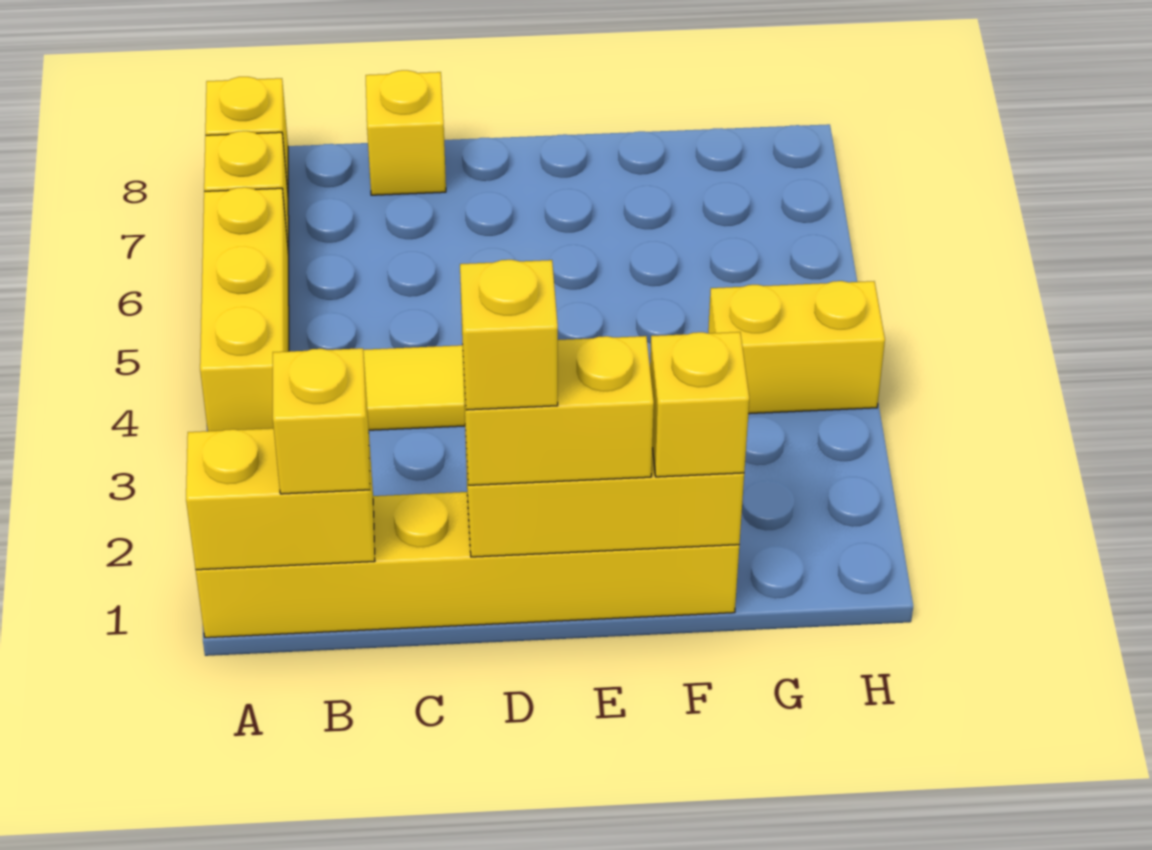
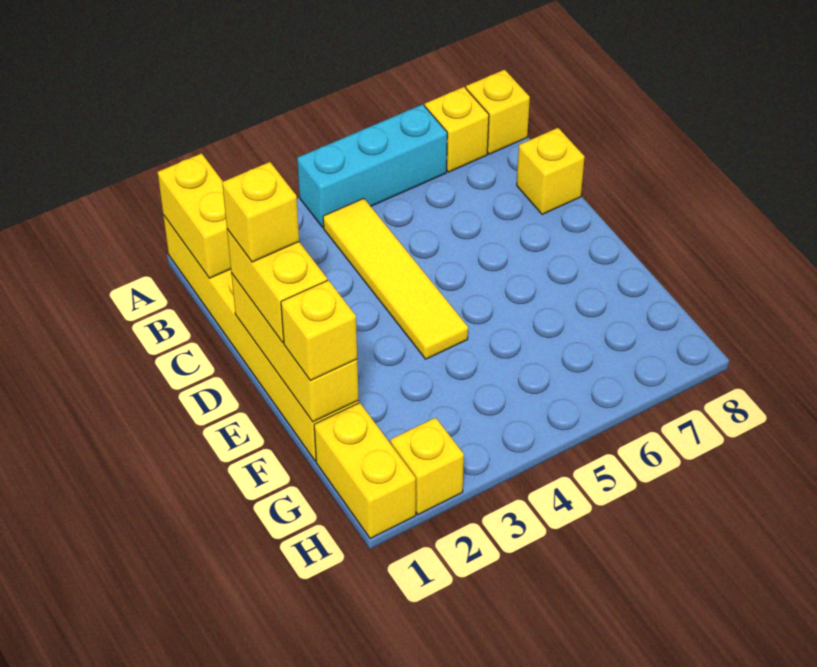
yellow brick A4:A6 level 1 -> cyan brick A4:A6 level 1
yellow brick B1 level 3 -> yellow brick H2 level 1
yellow brick G4:H4 level 1 -> yellow brick G1:H1 level 1

